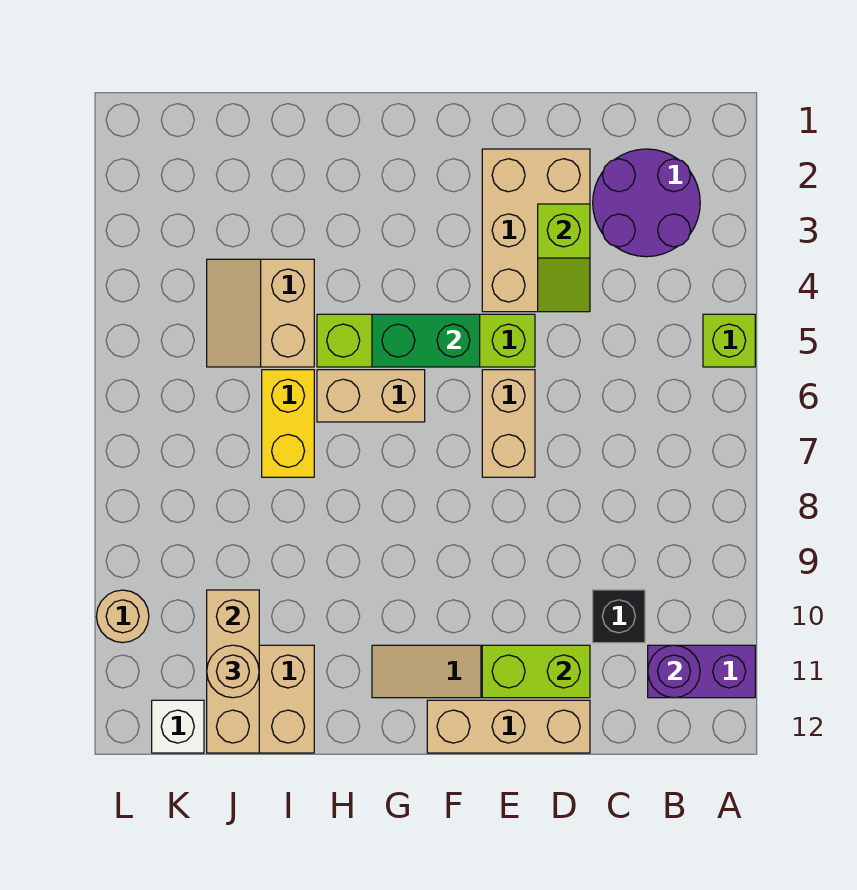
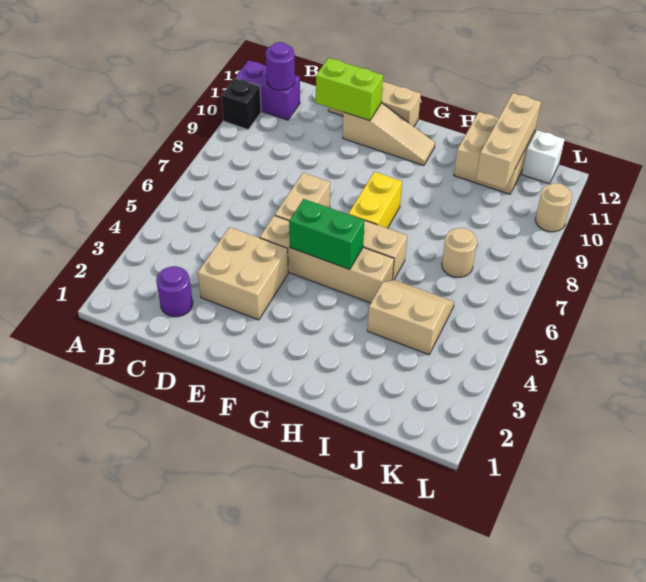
lime brick A5 level 1 -> none
purple round brick B2:C3 level 1 -> purple round brick C2 level 1
black brick C10 level 1 -> black brick A10 level 1
tan brick D2:E4 level 1 -> tan brick D3:E4 level 1
lime slope D3:D4 level 2 top 3 -> none
lime brick E5:H5 level 1 -> tan brick E5:H5 level 1
tan slope I4:J5 level 1 top I -> tan slope I4:J5 level 1 top 4
yellow brick I6:I7 level 1 -> yellow brick G7:G8 level 1
tan round brick J11 level 3 -> tan round brick J7 level 1

